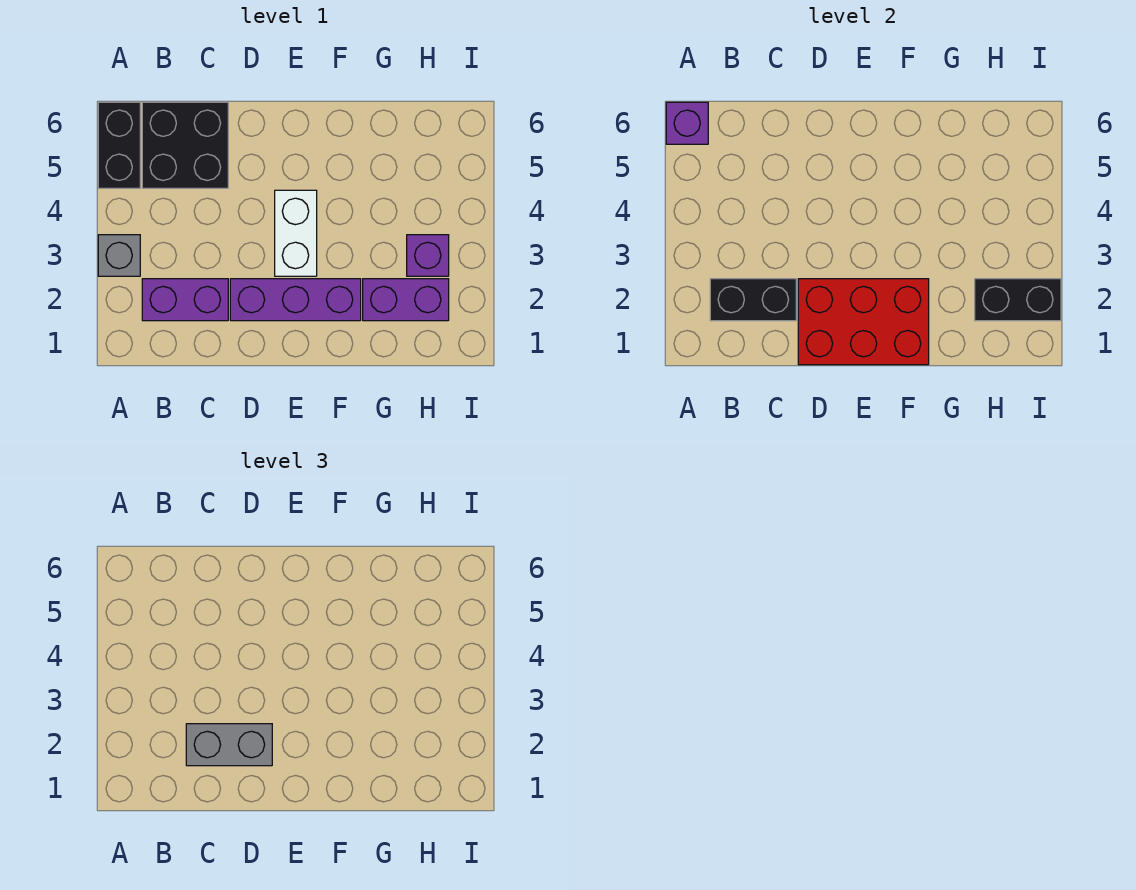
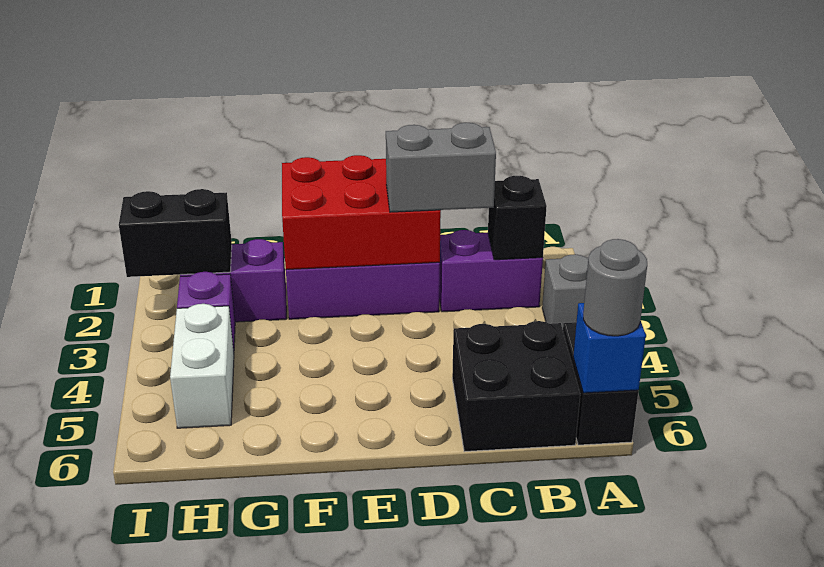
purple brick A6 level 2 -> blue brick A6 level 2
none -> grey round brick A6 level 3
black brick B2:C2 level 2 -> black brick B2 level 2
white brick E3:E4 level 1 -> white brick H4:H5 level 1

